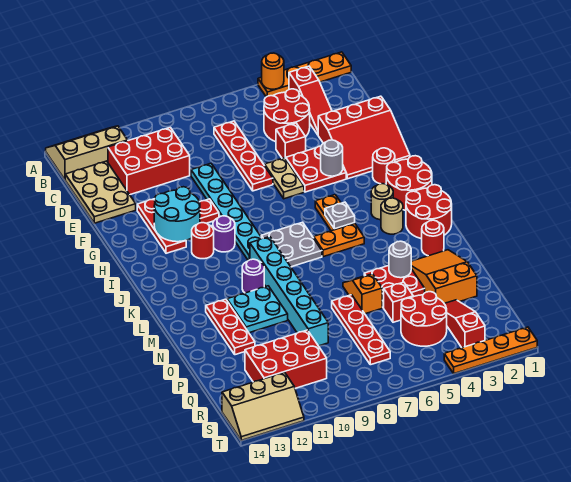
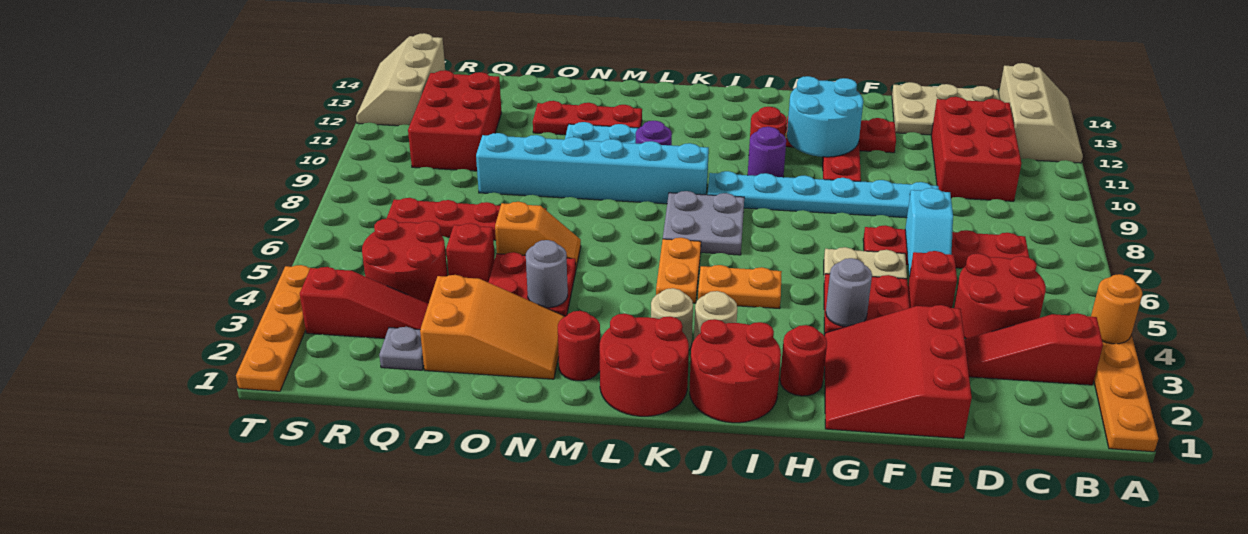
none -> cyan slope E6:E7 level 2 top 7
grey plate J5 level 2 -> grey plate Q2 level 1

